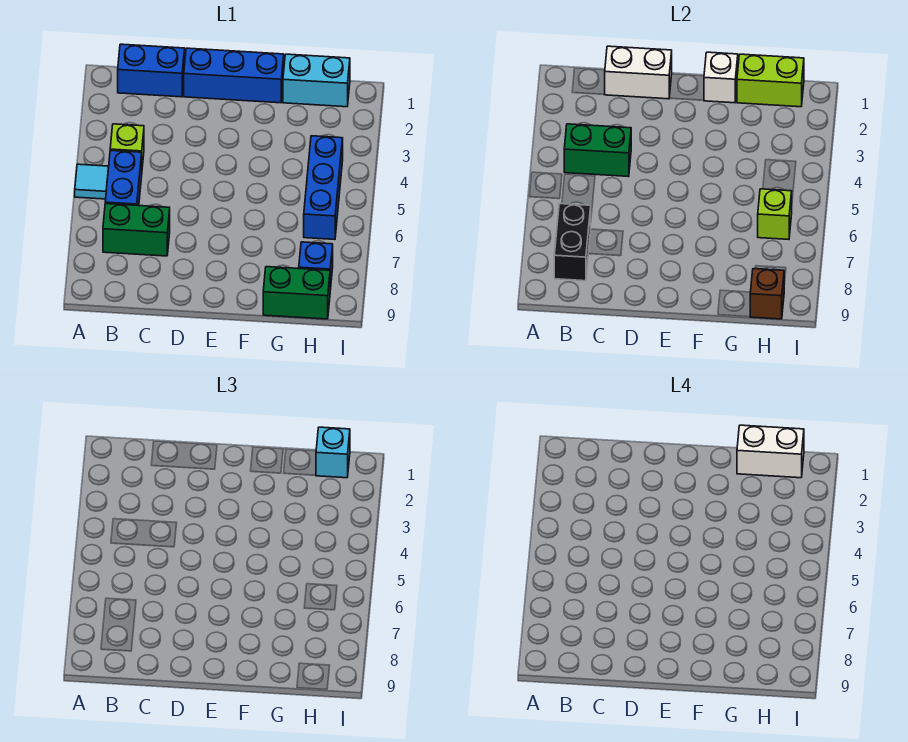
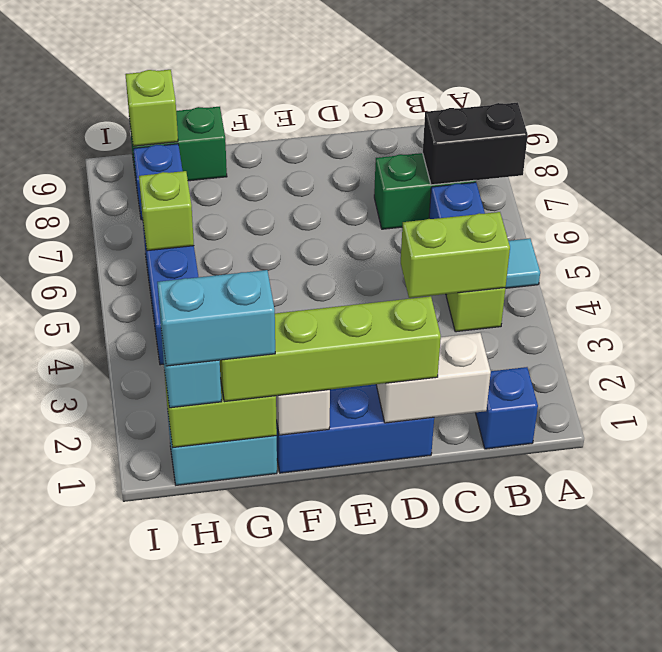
blue brick B1:C1 level 1 -> blue brick B1 level 1
green brick B4:C4 level 2 -> lime brick B4:C4 level 2
black brick B7:B8 level 2 -> black brick A7:B7 level 2
none -> lime brick D1:G1 level 3
white brick G1:H1 level 4 -> cyan brick G1:H1 level 4
brown brick H9 level 2 -> lime brick H9 level 2

